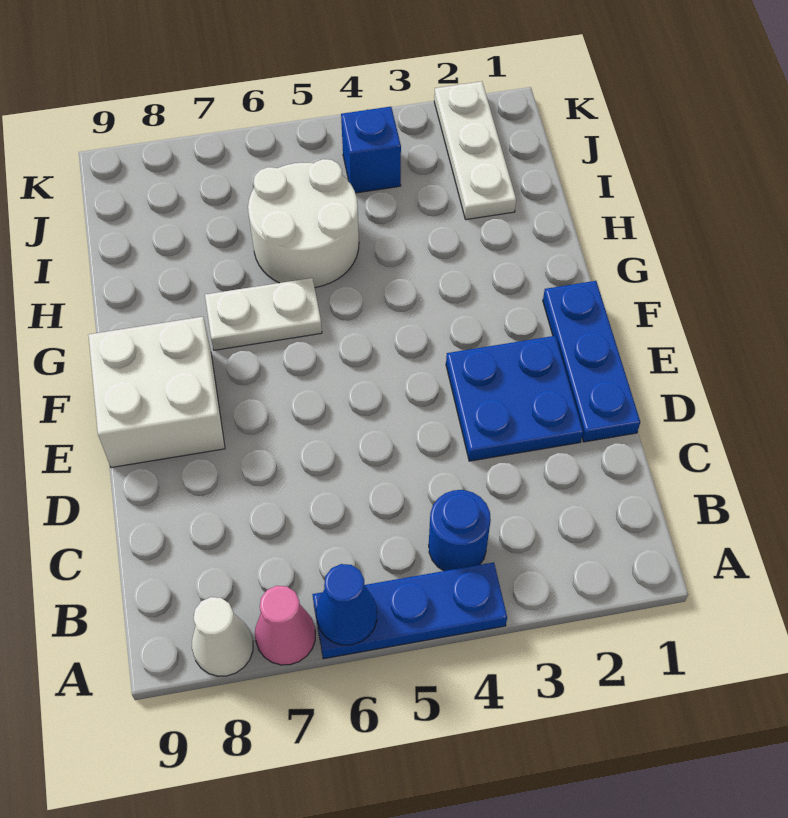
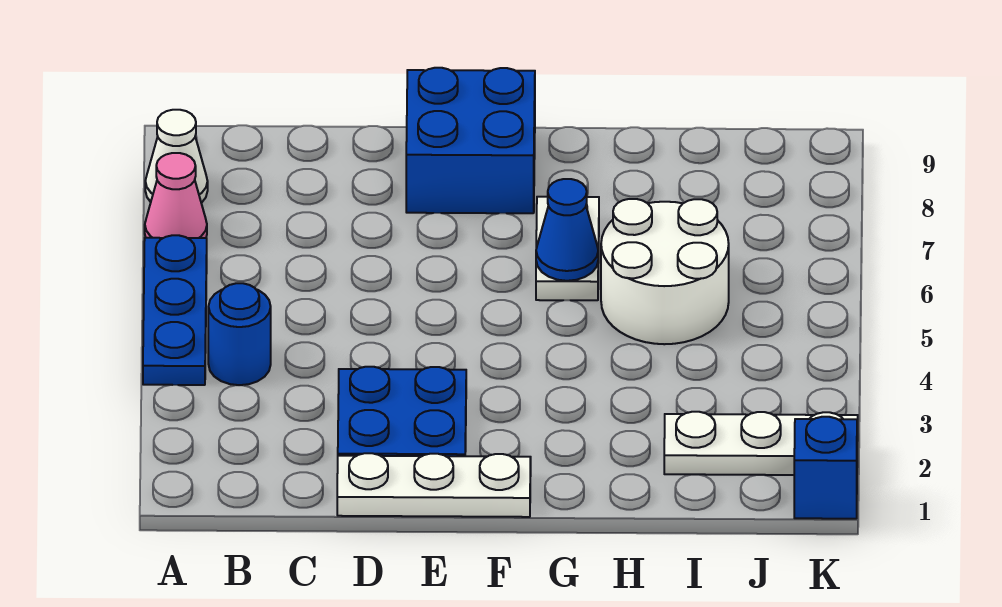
blue cone A6 level 2 -> blue cone G6 level 2
blue plate D1:F1 level 1 -> white plate D1:F1 level 1
white brick E8:F9 level 1 -> blue brick E8:F9 level 1
blue brick J4 level 1 -> blue brick K1 level 1

